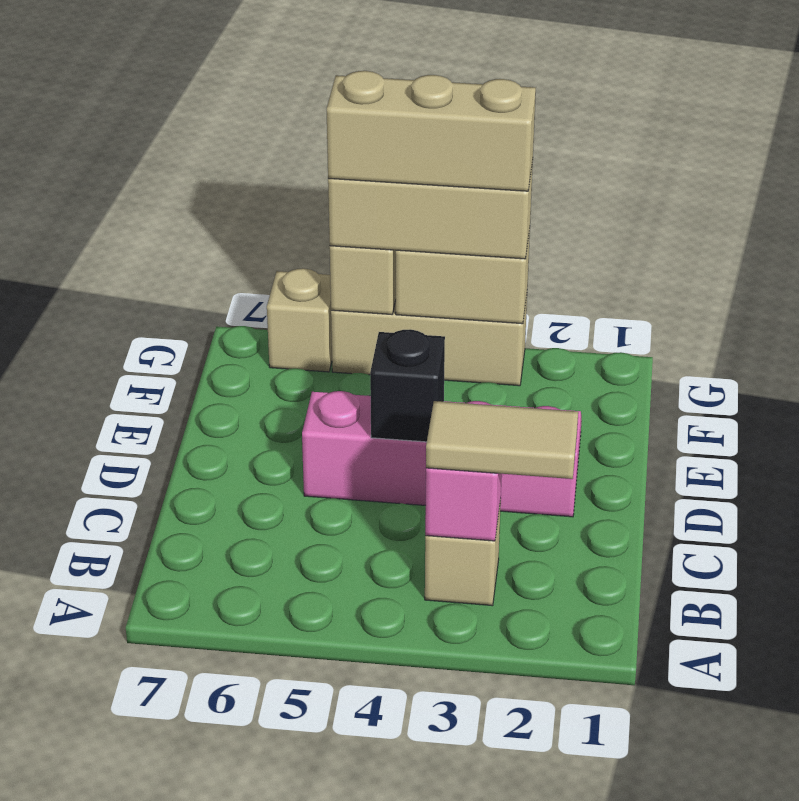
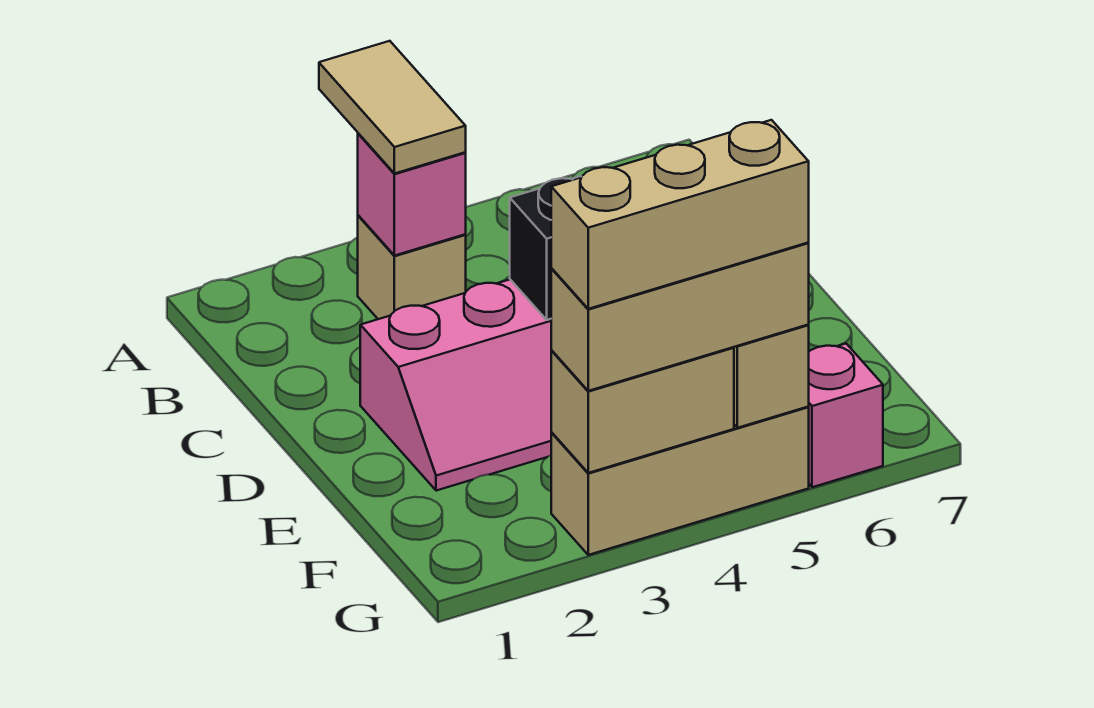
tan tile B2:B3 level 3 -> tan tile A3:B3 level 3
tan brick G6 level 1 -> pink brick G6 level 1

